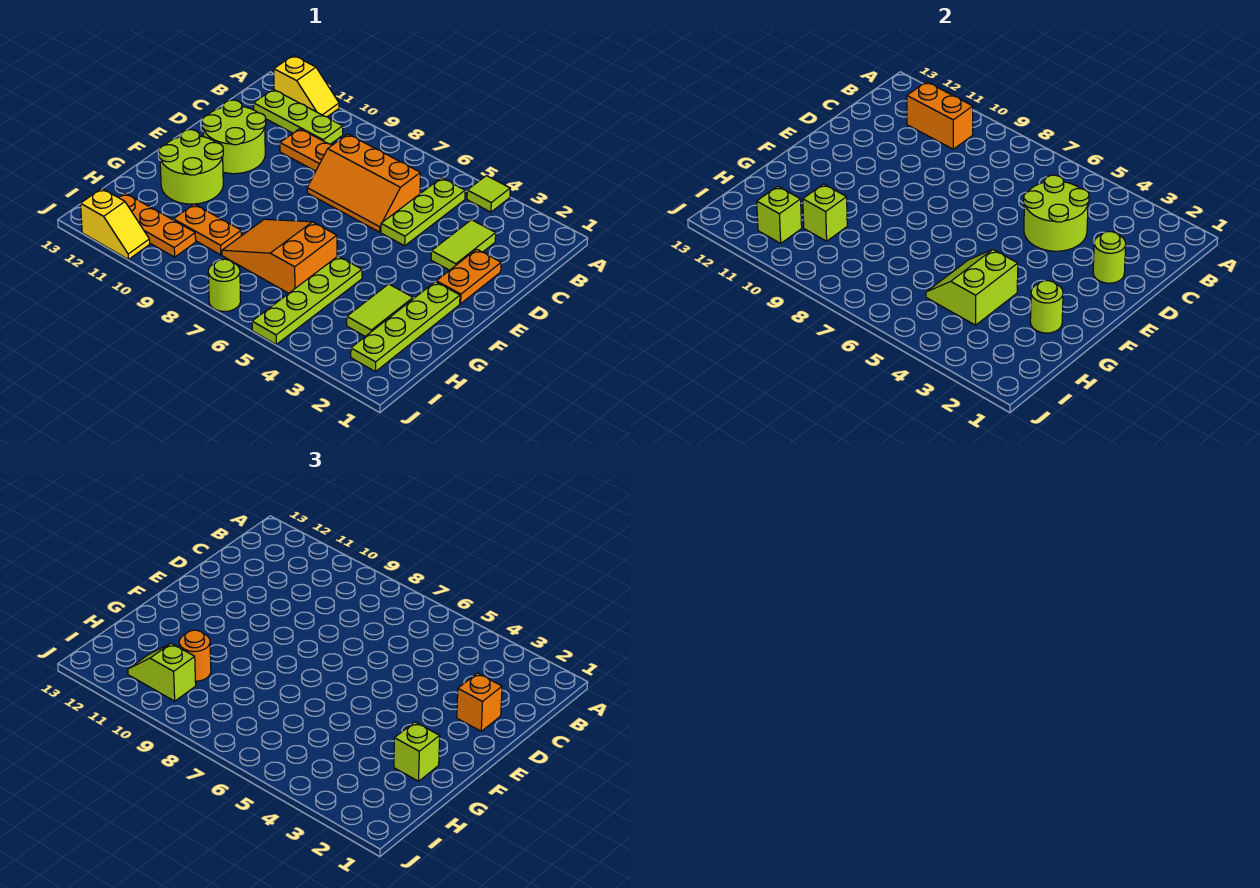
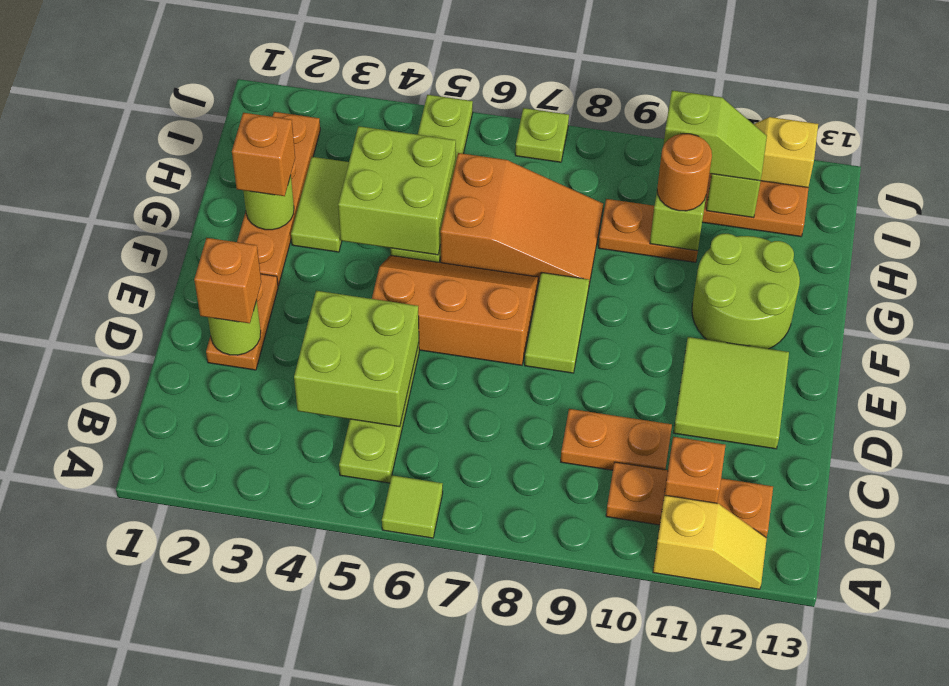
lime tile A4 level 1 -> lime tile A6 level 1
yellow slope A11:A12 level 1 top 12 -> yellow slope A11:A12 level 1 top 11
lime plate B10:B12 level 1 -> orange plate B10:B12 level 1
orange brick B10:B11 level 2 -> orange brick B11 level 2
lime tile C3:D3 level 1 -> lime tile E8:F8 level 1
lime round brick C4:D5 level 2 -> lime brick C4:D5 level 2
orange slope C6:D8 level 1 top C -> orange slope E5:F7 level 1 top E
lime round brick D11:E12 level 1 -> lime tile D11:E12 level 1
lime plate F2:I2 level 1 -> orange plate F2:I2 level 1
lime brick G2 level 3 -> orange brick G2 level 3
lime slope G4:H5 level 2 top 4 -> lime brick G4:H5 level 2
lime round brick J7 level 1 -> lime plate J7 level 1

